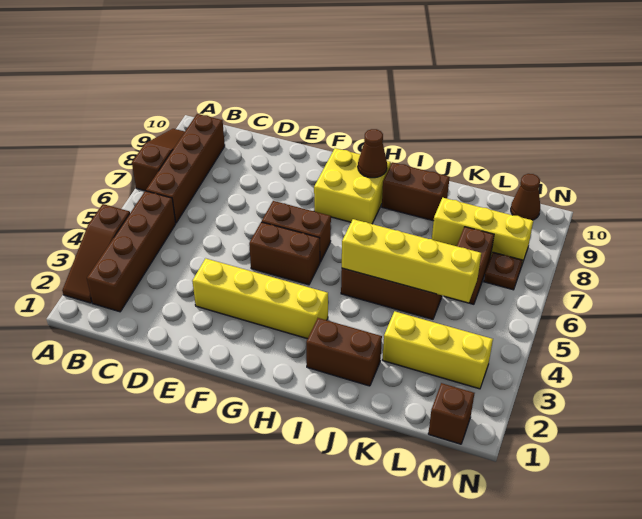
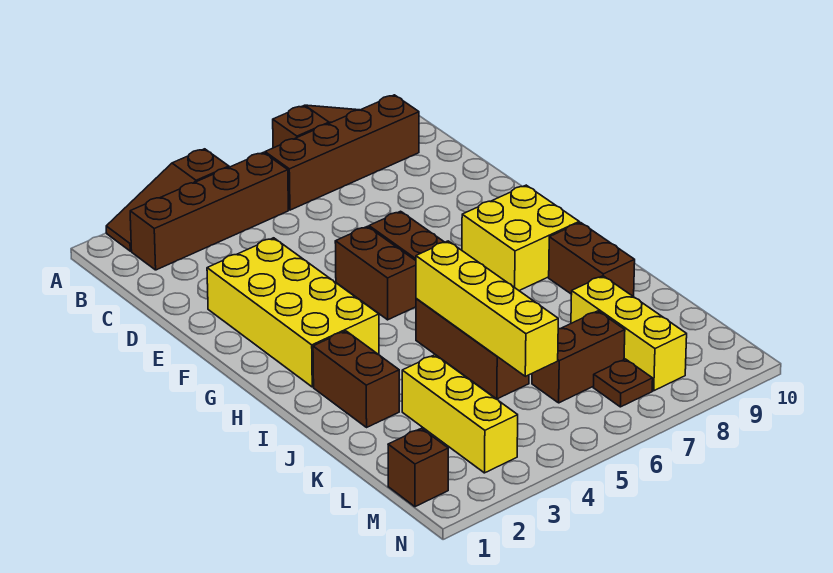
yellow brick E3:H3 level 1 -> yellow brick E2:H3 level 1
brown cone H9 level 2 -> none
brown cone M10 level 1 -> none

